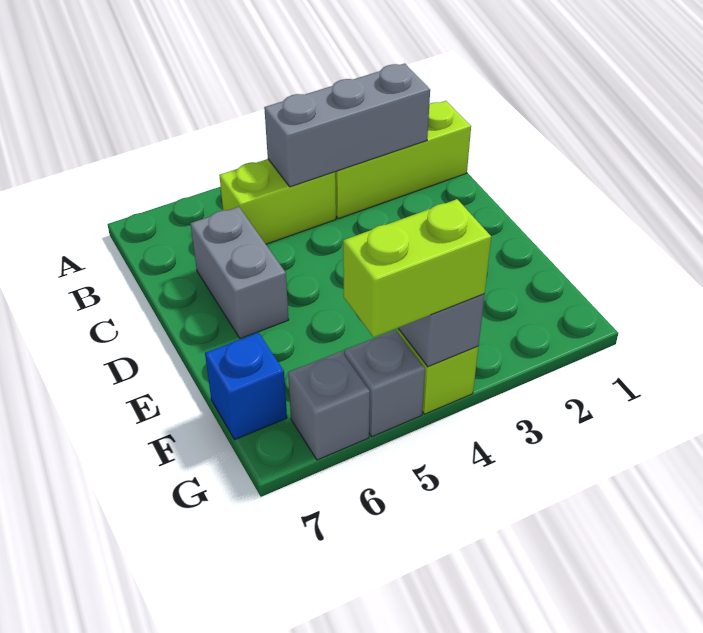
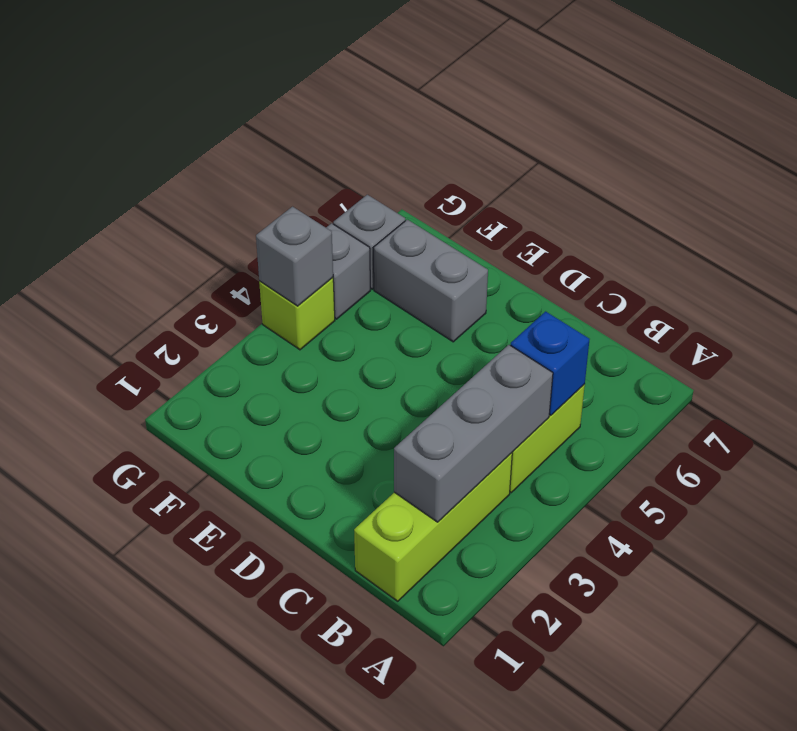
grey brick C6:D6 level 1 -> grey brick E6:F6 level 1
blue brick F7 level 1 -> blue brick B5 level 2
lime brick G4:G5 level 3 -> none

